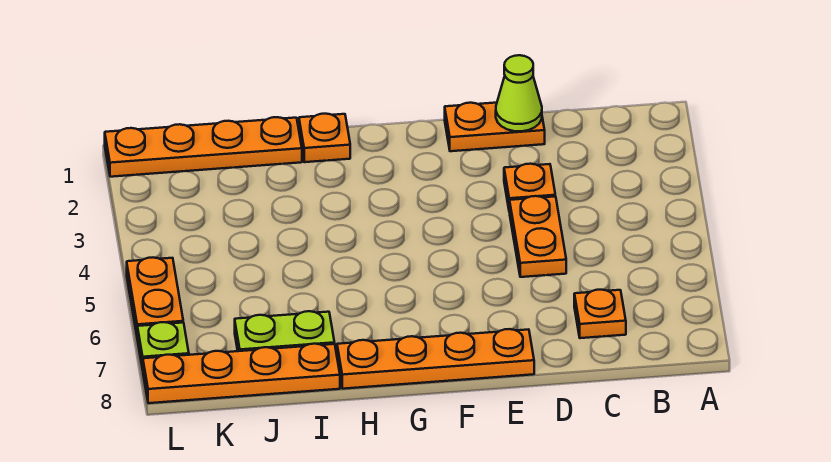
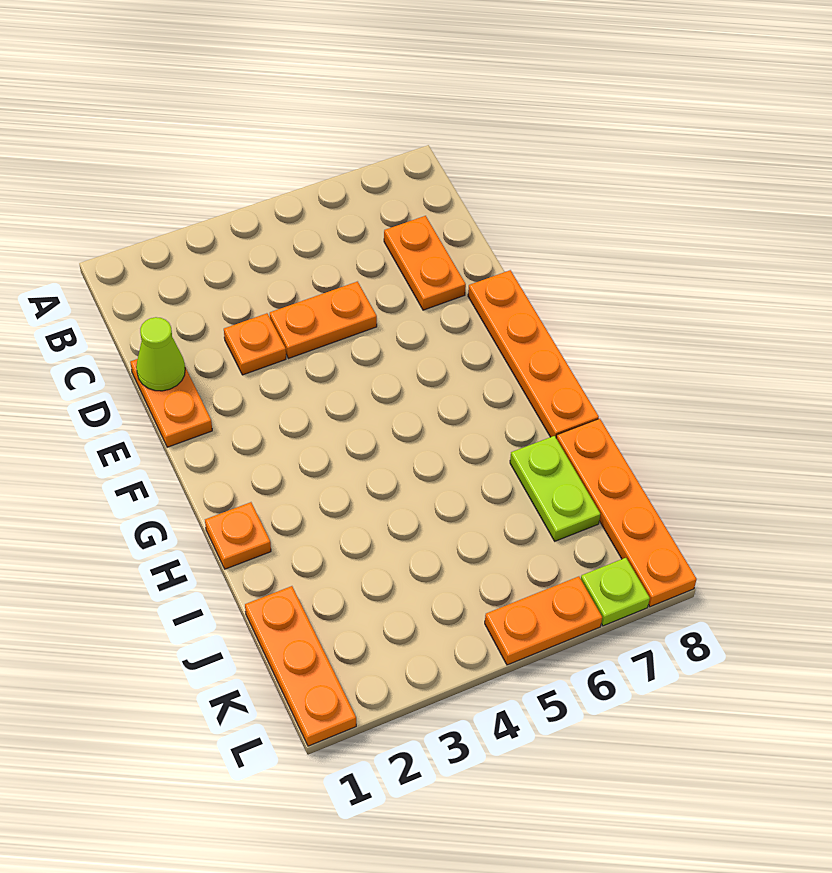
orange plate C7 level 1 -> orange plate C7:D7 level 1
orange plate I1:L1 level 1 -> orange plate J1:L1 level 1

